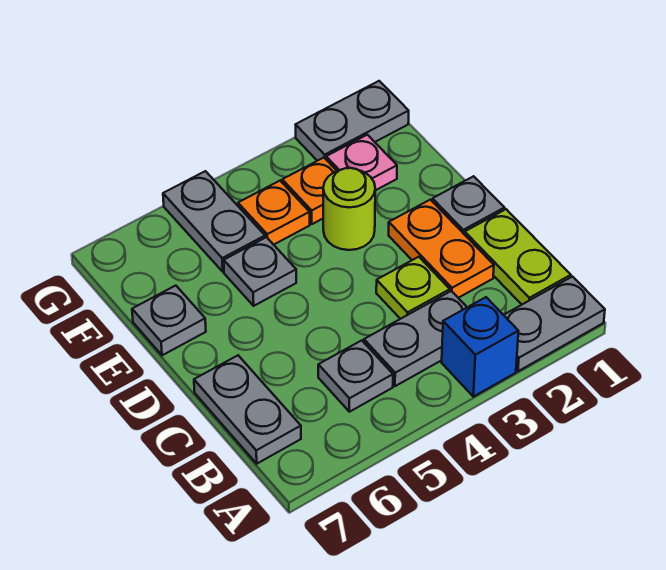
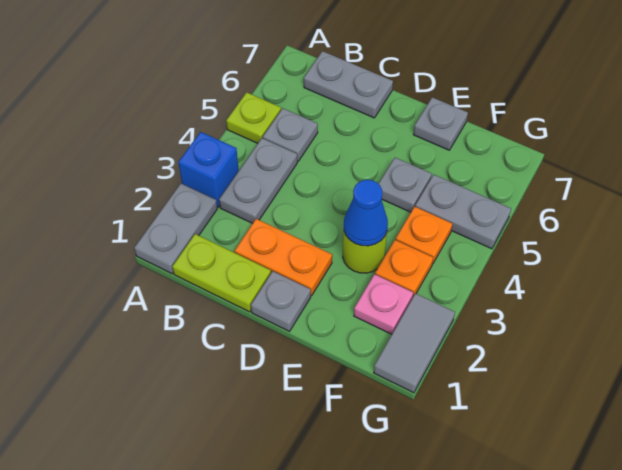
lime plate C3 level 1 -> lime plate A5 level 1
none -> blue cone E3 level 2
grey plate G1:G2 level 1 -> grey tile G1:G2 level 1

